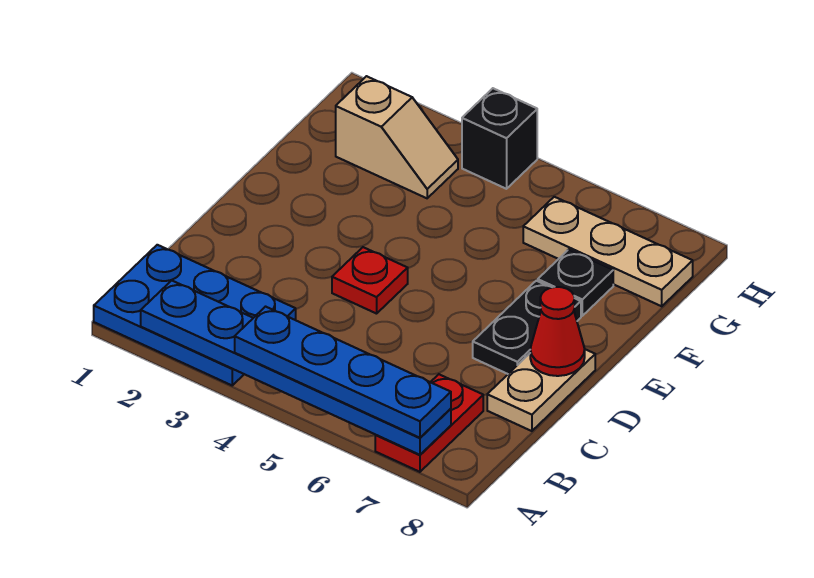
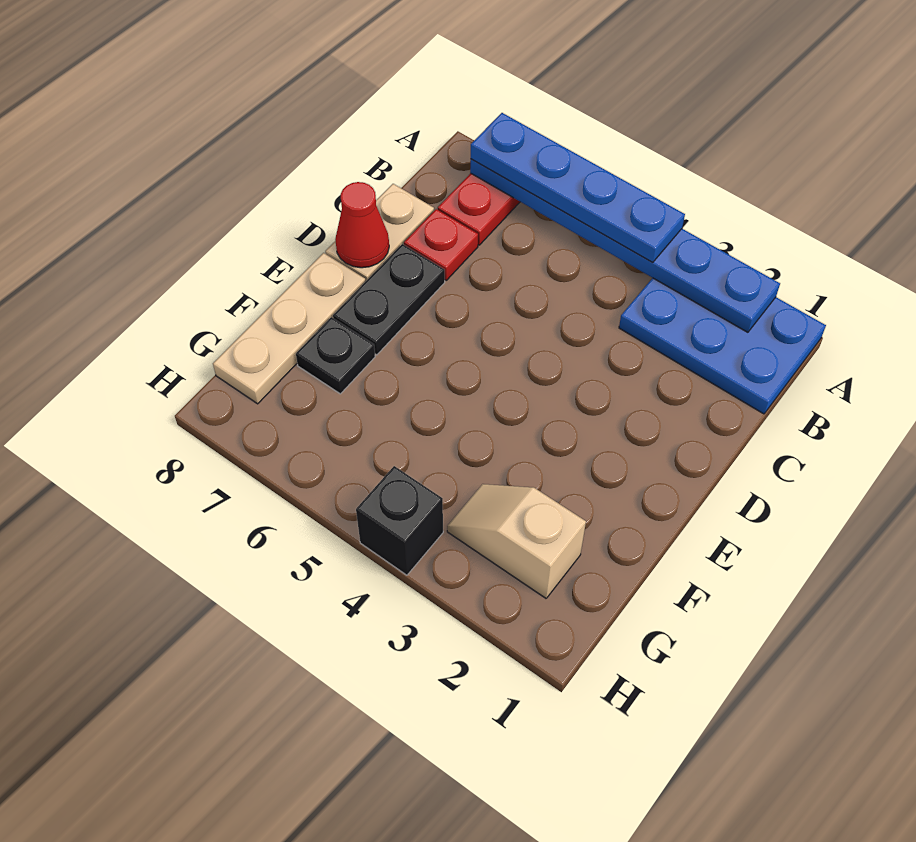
red plate D4 level 1 -> red plate C7 level 1
tan plate G6:G8 level 1 -> tan plate E8:G8 level 1

